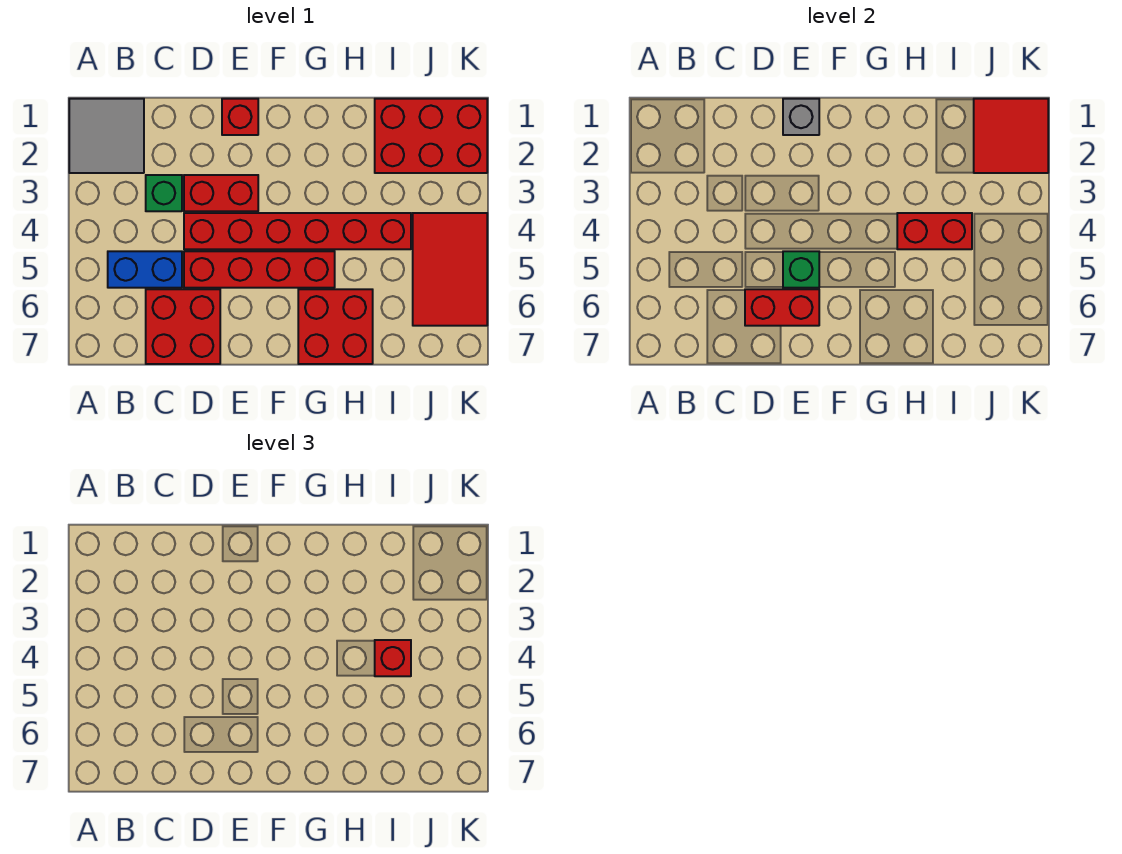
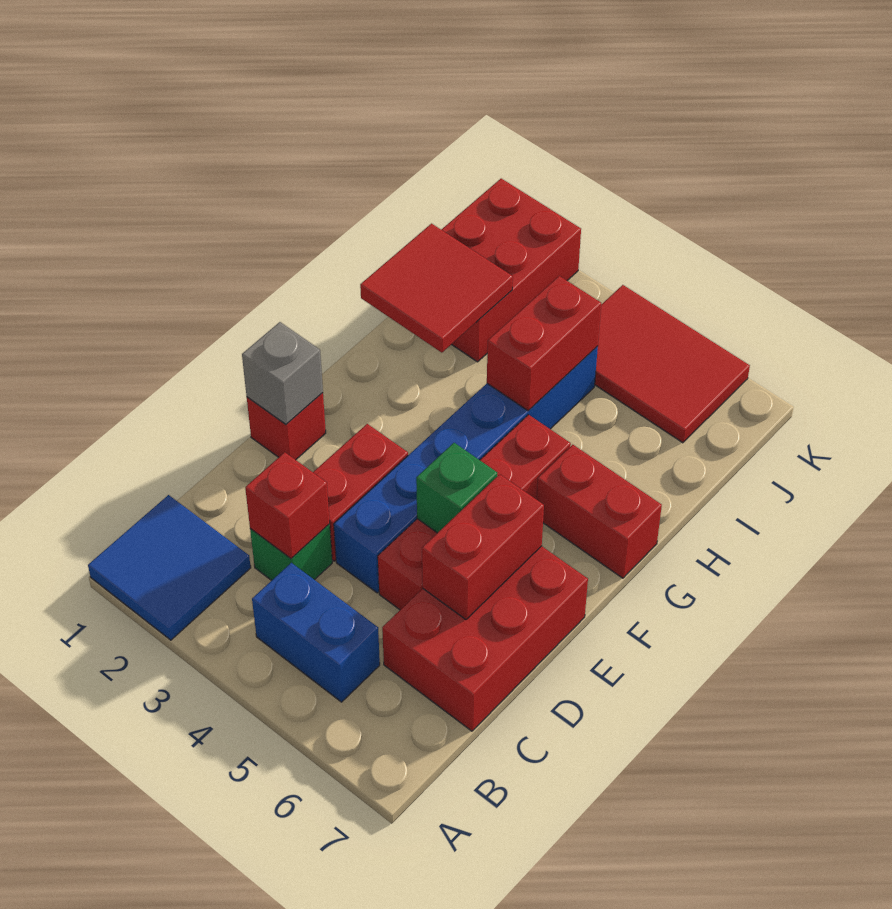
grey tile A1:B2 level 1 -> blue tile A1:B2 level 1
blue brick B5:C5 level 1 -> blue brick B4:B5 level 1
red brick C6:D7 level 1 -> red brick C6:E7 level 1
red brick D4:I4 level 1 -> blue brick D4:I4 level 1
red brick G6:H7 level 1 -> red brick G6:G7 level 1
red brick I4 level 3 -> red brick C3 level 2
red tile J1:K2 level 2 -> red tile H1:I2 level 2

